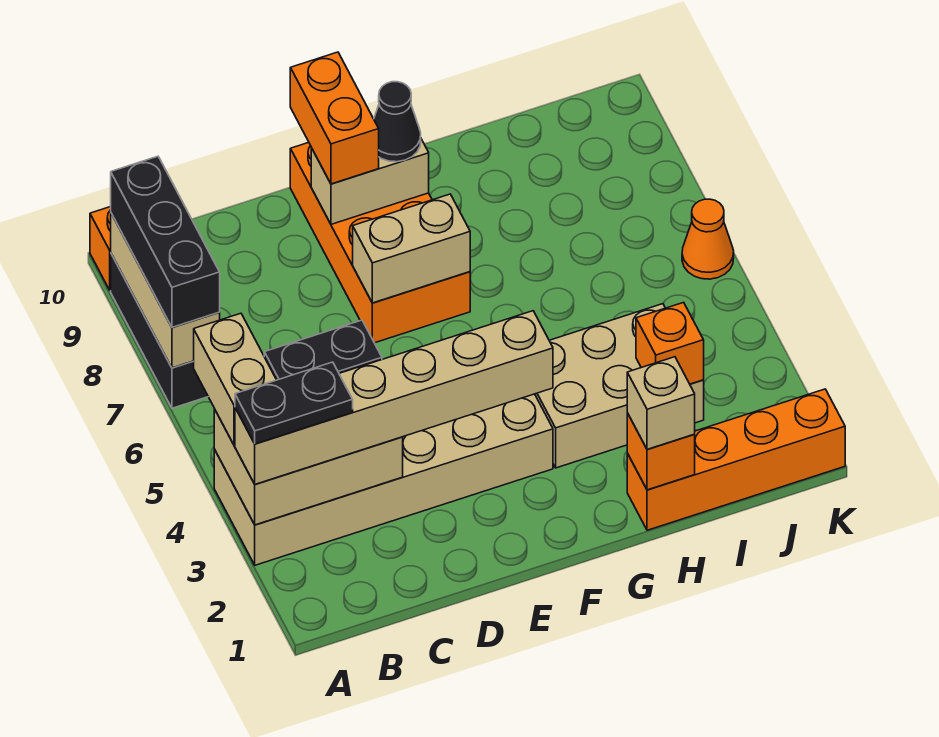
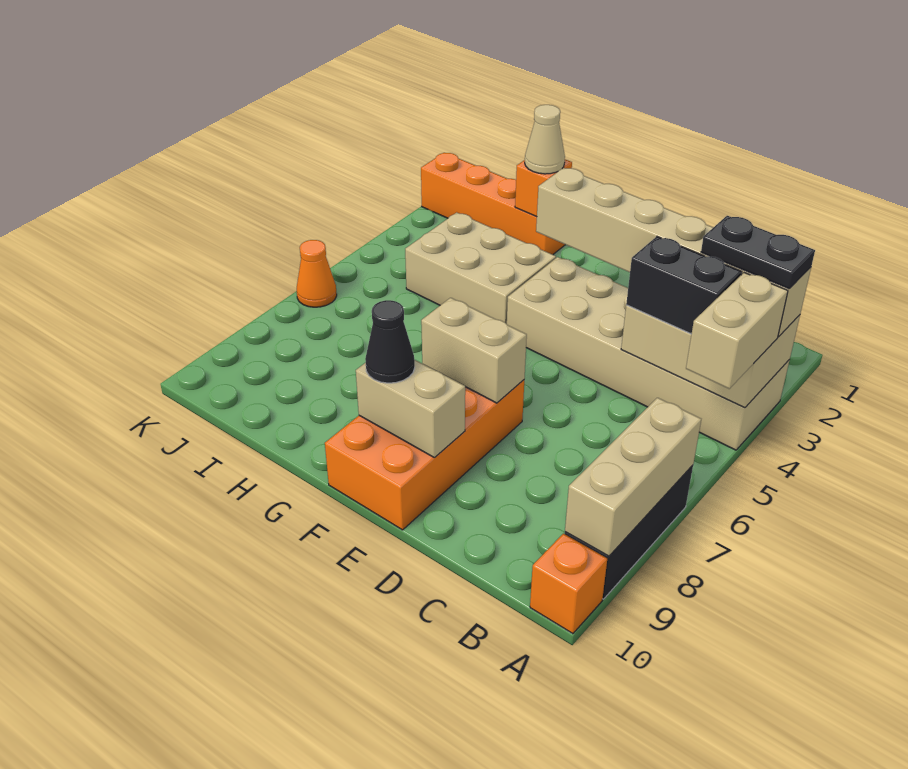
black brick A7:A9 level 3 -> none
orange brick E9:E10 level 3 -> none
tan brick H1 level 3 -> tan cone H1 level 3
orange brick I3 level 2 -> none

